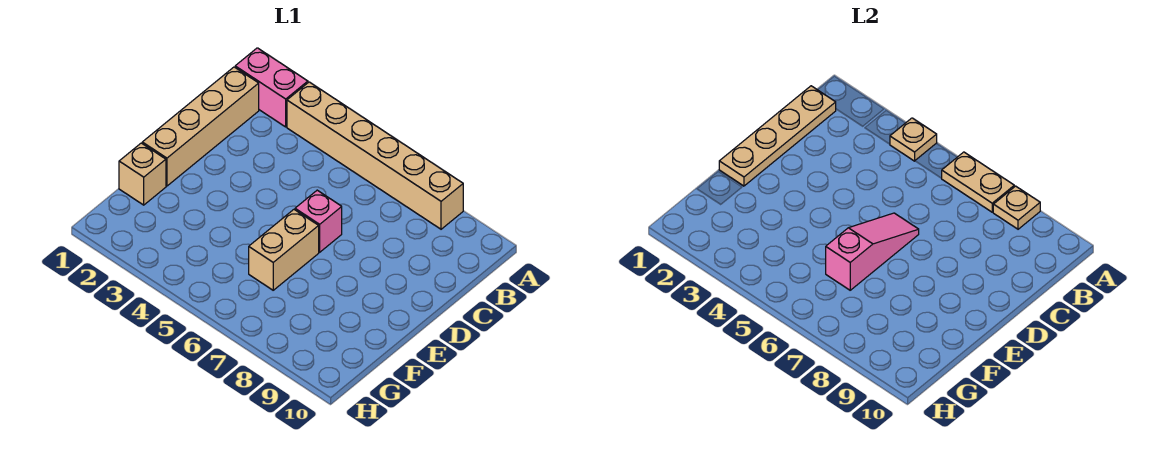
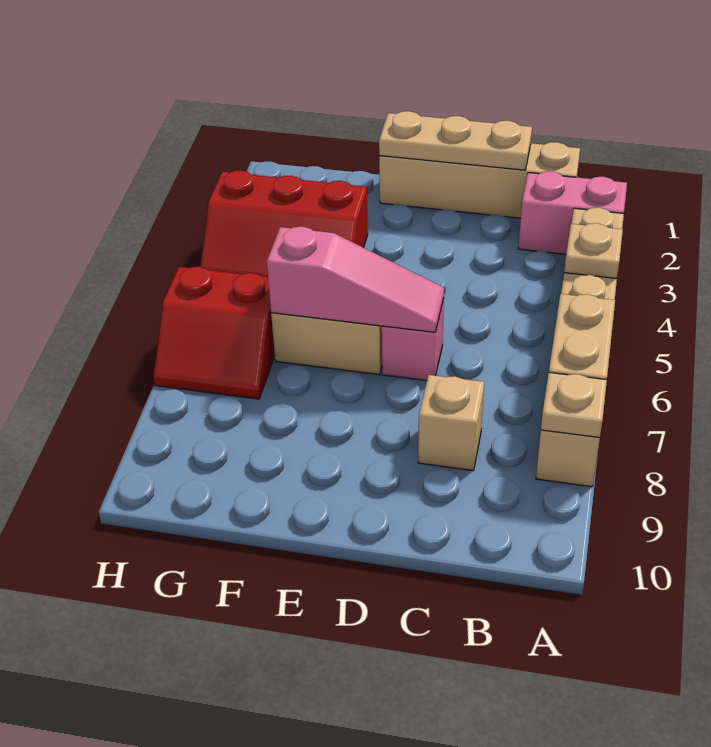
pink brick A1:A2 level 1 -> pink brick A2:B2 level 1
tan plate B1:E1 level 2 -> tan plate C1:E1 level 2
tan brick F1 level 1 -> tan brick C8 level 1
none -> red slope F3:H4 level 1 top 3
none -> red slope G6:H7 level 1 top 6

